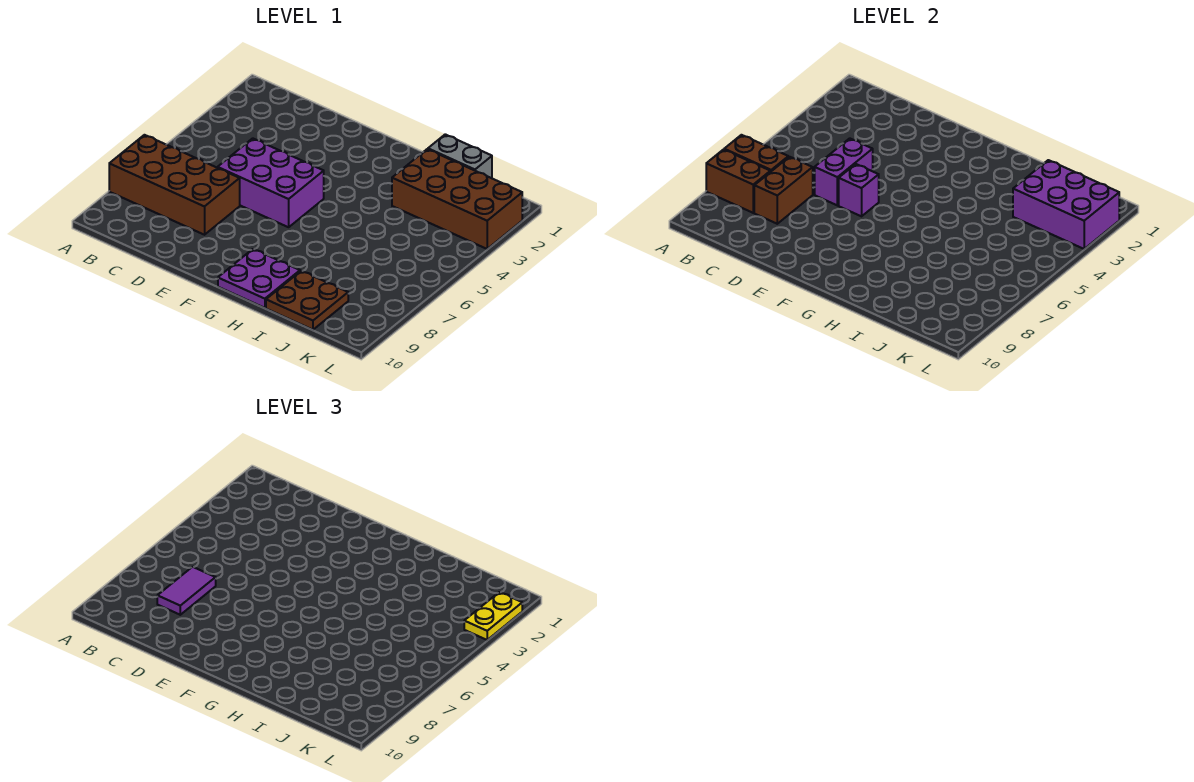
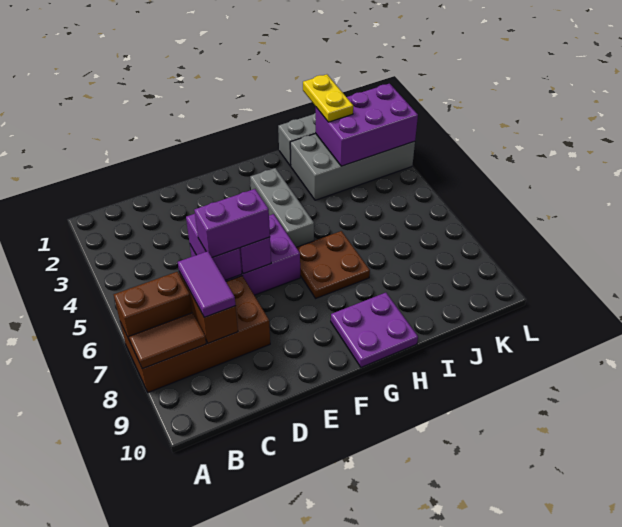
brown brick A8:B8 level 2 -> brown tile A8:B8 level 2
none -> purple brick D6:E6 level 3
none -> grey brick G3:G5 level 1
brown brick I2:L3 level 1 -> grey brick I2:L3 level 1
brown plate I9:J10 level 1 -> brown plate G6:H7 level 1
yellow plate L2:L3 level 3 -> yellow plate J1:J2 level 3

